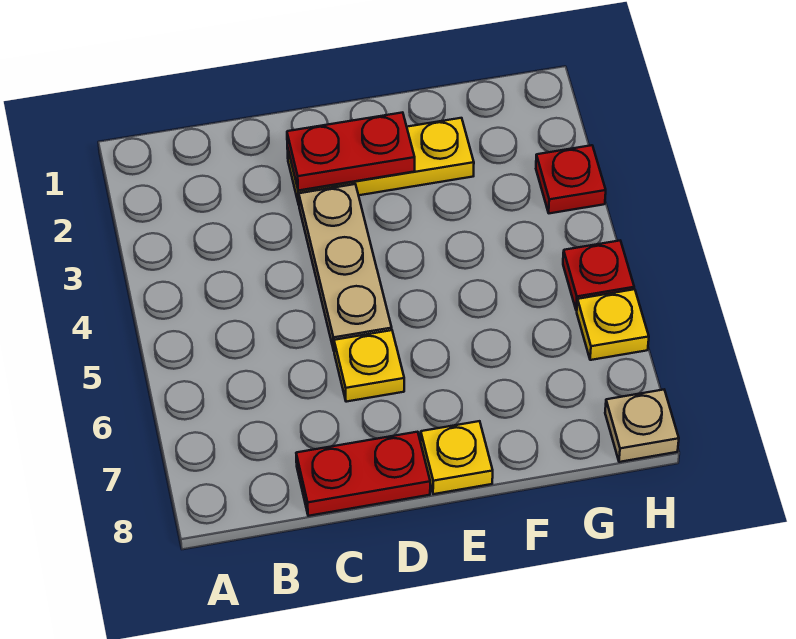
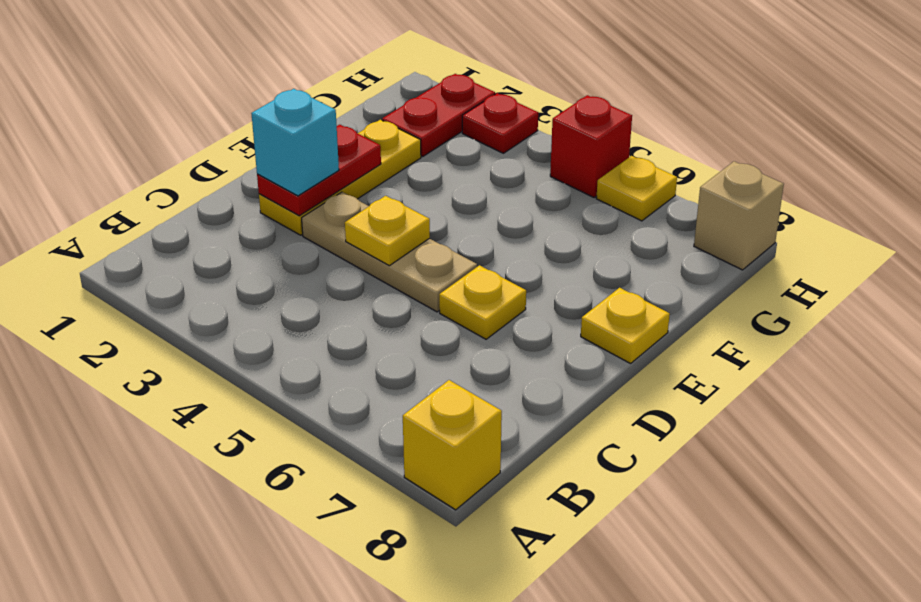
none -> yellow brick A8 level 1
red plate C8:D8 level 1 -> red plate G2:H2 level 1
none -> cyan brick D2 level 3
none -> yellow plate D4 level 2
red plate H5 level 1 -> red brick H5 level 1
tan plate H8 level 1 -> tan brick H8 level 1

